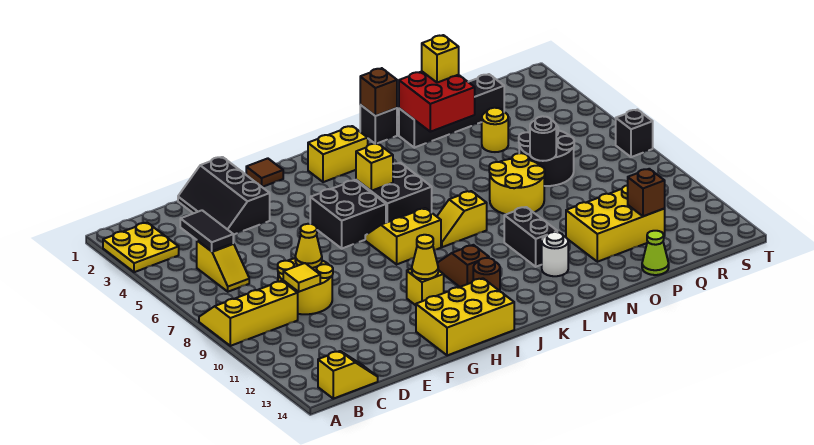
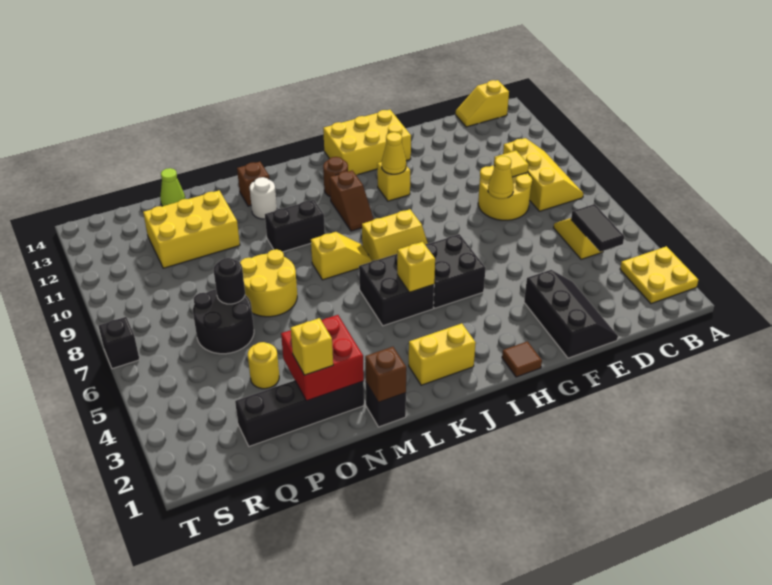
yellow slope A8:C9 level 1 top 9 -> yellow slope B8:C10 level 1 top C
black brick M10:M11 level 1 -> black brick L10:M10 level 1
brown brick Q12 level 2 -> brown brick M13 level 1

